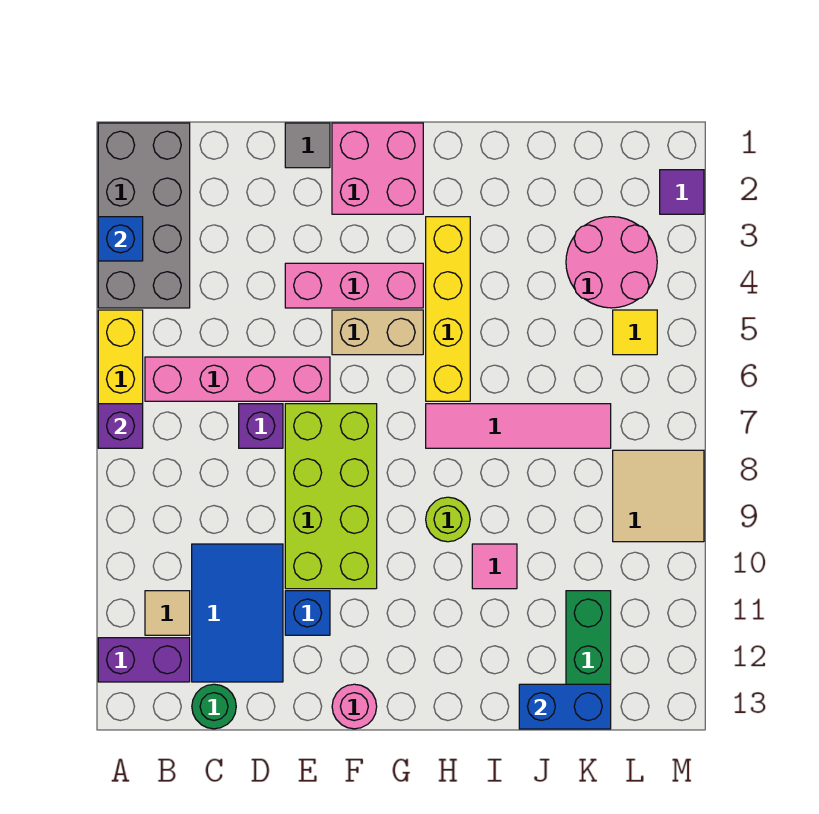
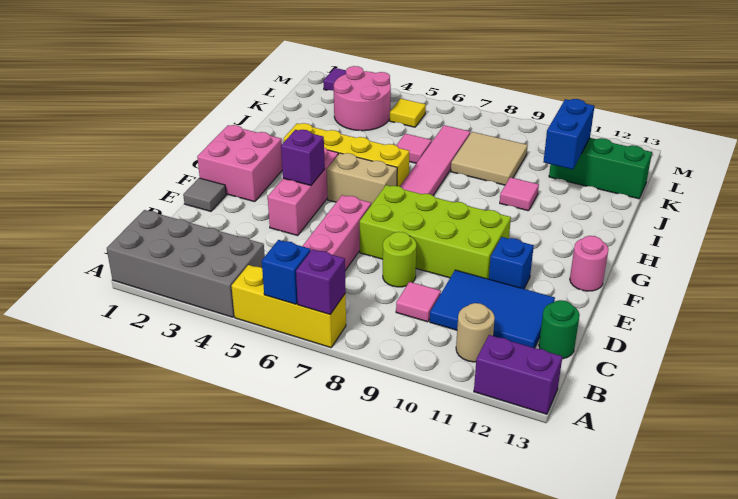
blue brick A3 level 2 -> blue brick A6 level 2
purple brick A12:B12 level 1 -> purple brick A12:A13 level 1
tan tile B11 level 1 -> tan round brick B11 level 1
none -> pink tile C9 level 1
purple brick D7 level 1 -> purple brick F4 level 2
tan brick F5:G5 level 1 -> tan brick G5:G6 level 1
lime round brick H9 level 1 -> lime round brick D8 level 1
none -> pink tile J6 level 1
blue brick J13:K13 level 2 -> blue brick J11:K11 level 2
tan tile L8:M9 level 1 -> tan tile J8:K9 level 1

